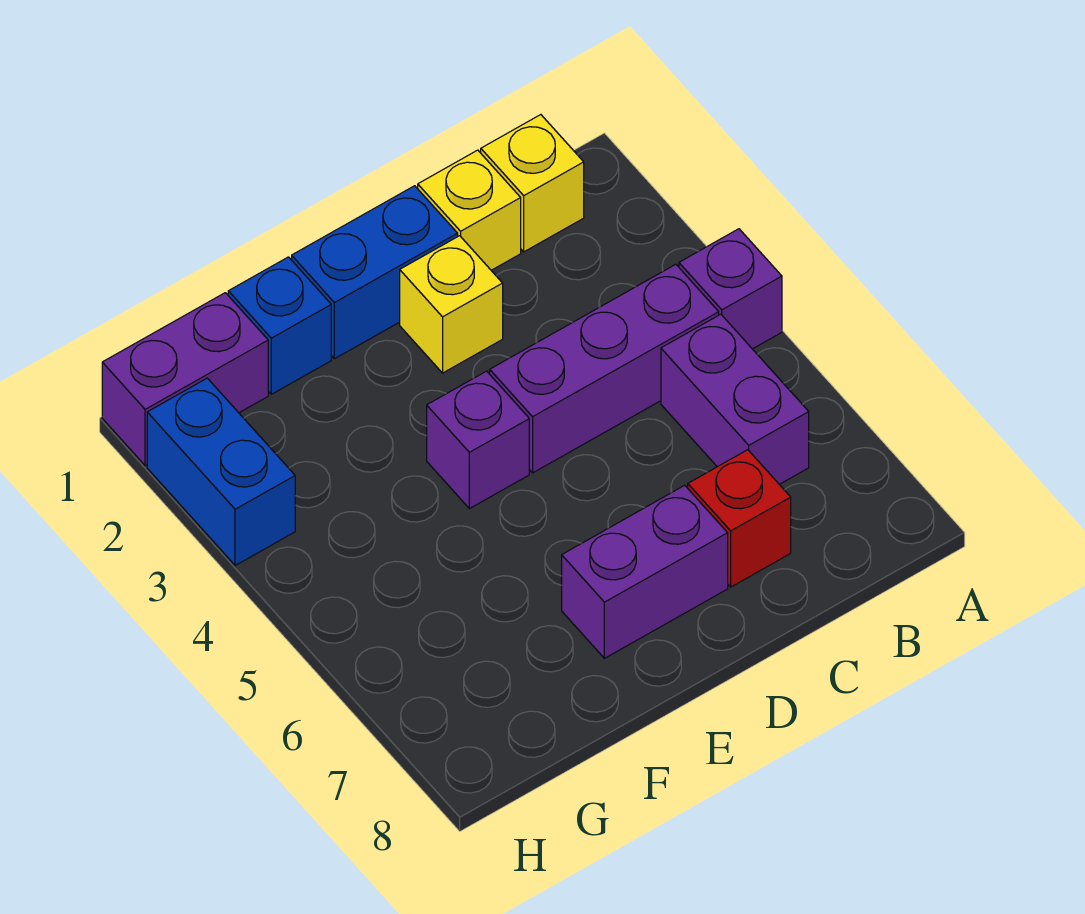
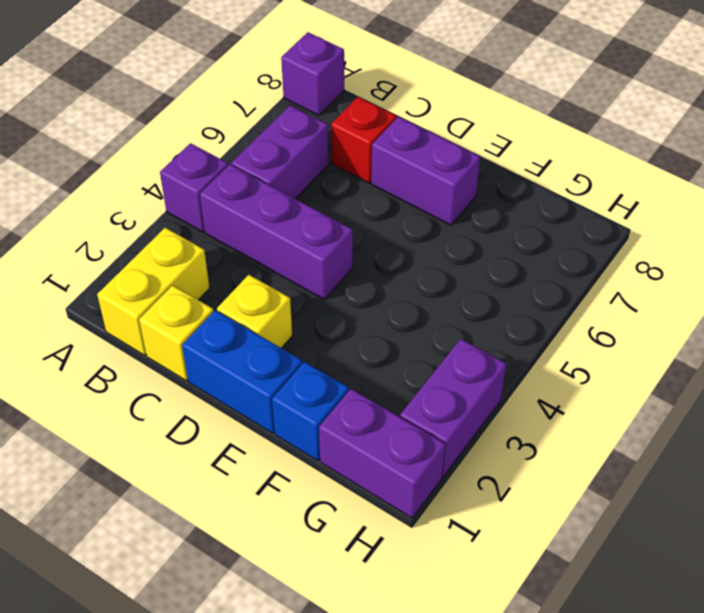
yellow brick B1 level 1 -> yellow brick B1:B2 level 1
purple brick E4 level 1 -> purple brick A8 level 1
blue brick H2:H3 level 1 -> purple brick H2:H3 level 1

